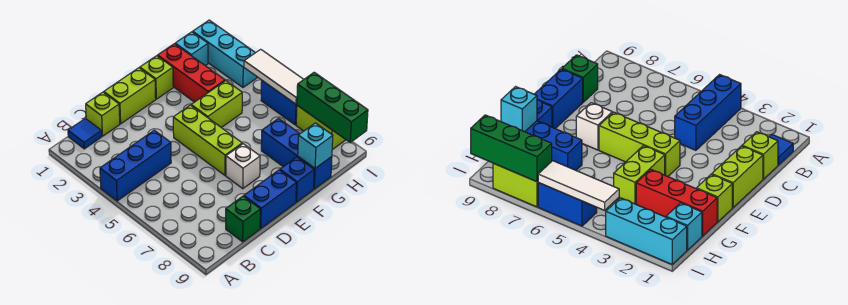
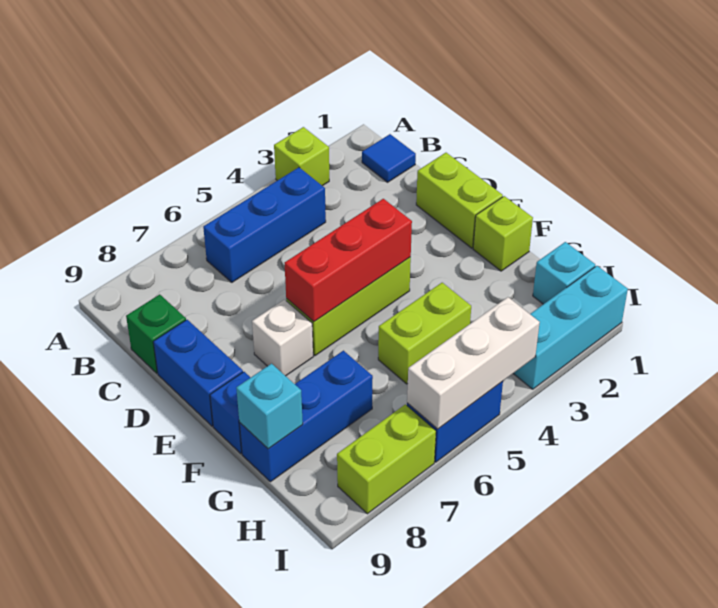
blue brick A4:C4 level 1 -> blue brick B4:B6 level 1
lime brick C1 level 1 -> lime brick A3 level 1
lime brick F4:G4 level 1 -> lime brick G4:G5 level 1
red brick G1:G3 level 1 -> red brick E4:E6 level 2
white tile I4:I6 level 2 -> white brick I4:I6 level 2
green brick I7:I9 level 2 -> none

